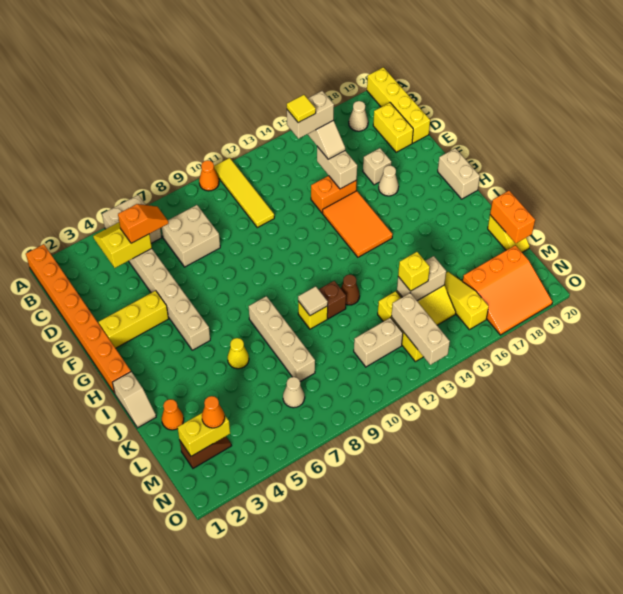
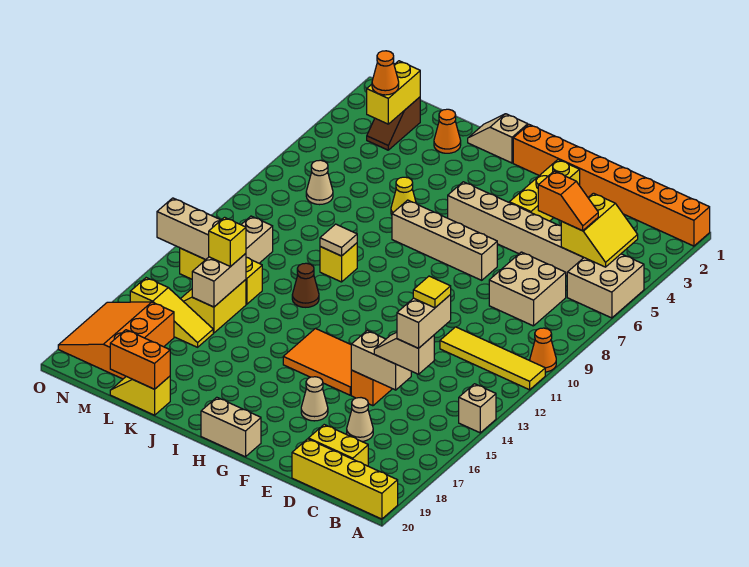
tan cone B18 level 1 -> tan cone D17 level 1
orange slope C5:C6 level 3 top 5 -> orange slope C5:D5 level 3 top D
tan brick E17 level 1 -> tan brick A14 level 1
tan brick I8:L8 level 1 -> tan brick F7:I7 level 1
brown brick J11 level 1 -> none

